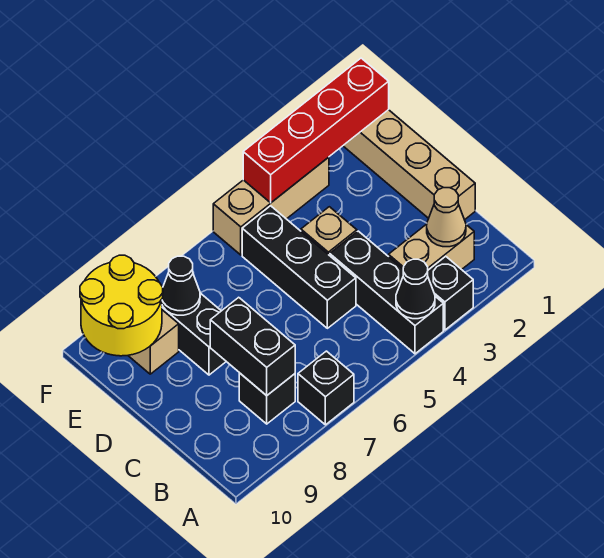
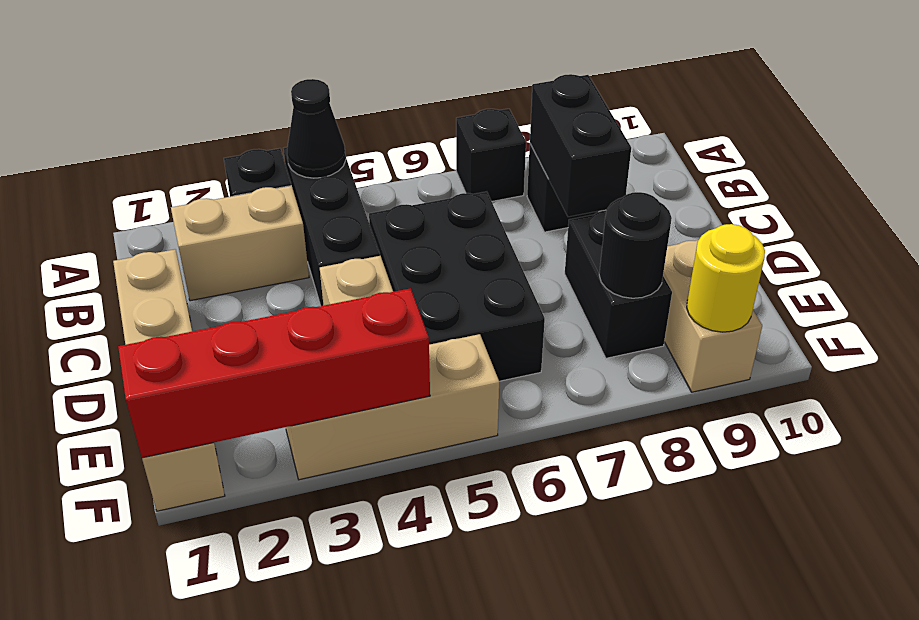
tan cone B2 level 2 -> none
black brick C5:E5 level 1 -> black brick C5:E6 level 1
black cone E8 level 2 -> black round brick E8 level 2
yellow round brick E9:F10 level 2 -> yellow round brick F9 level 2

